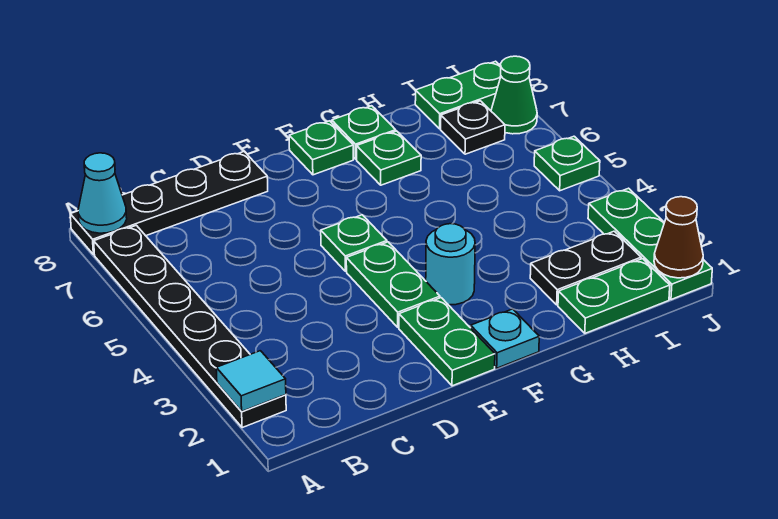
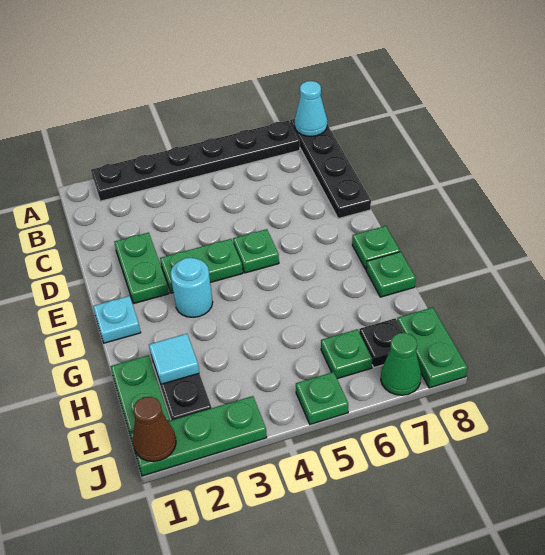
cyan tile A2 level 2 -> cyan tile H2 level 2
green plate E1:E2 level 1 -> green plate D2:E2 level 1
green plate G7 level 1 -> green plate I6 level 1

